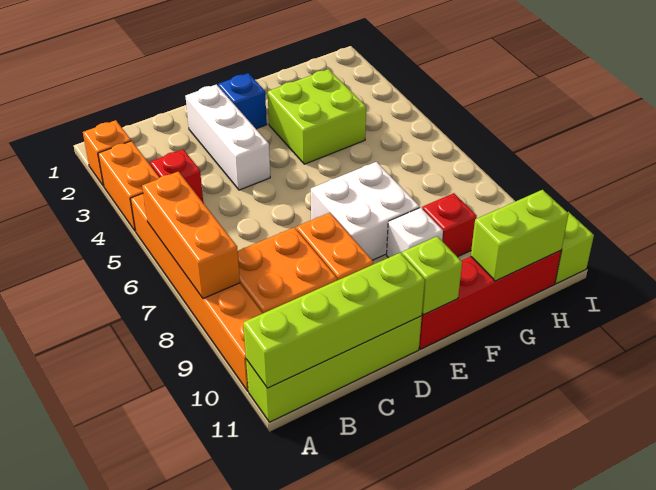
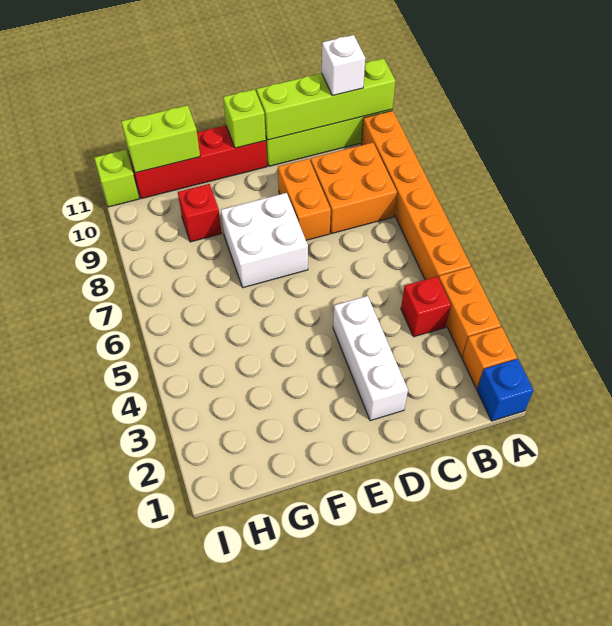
orange brick A6:A8 level 2 -> none
blue brick E2 level 1 -> blue brick A1 level 1
lime brick F3:G4 level 1 -> none
white brick F9 level 1 -> white brick B11 level 3

